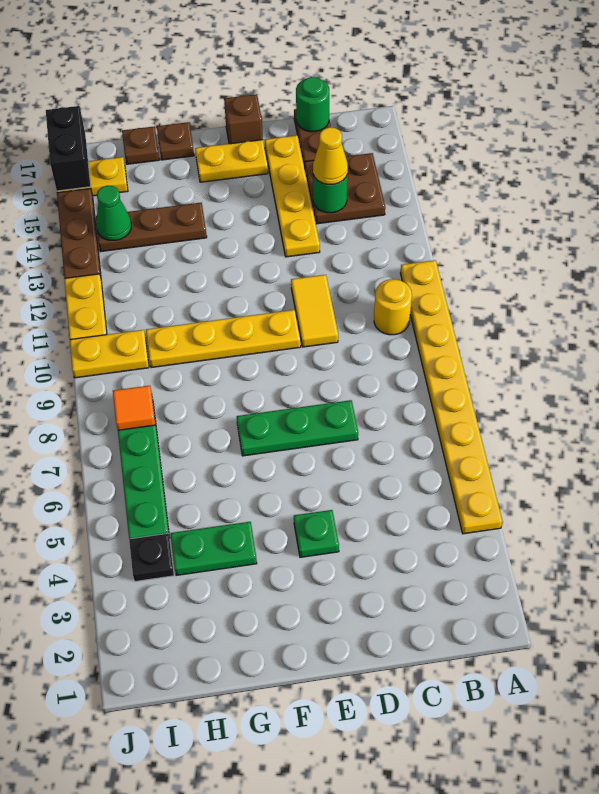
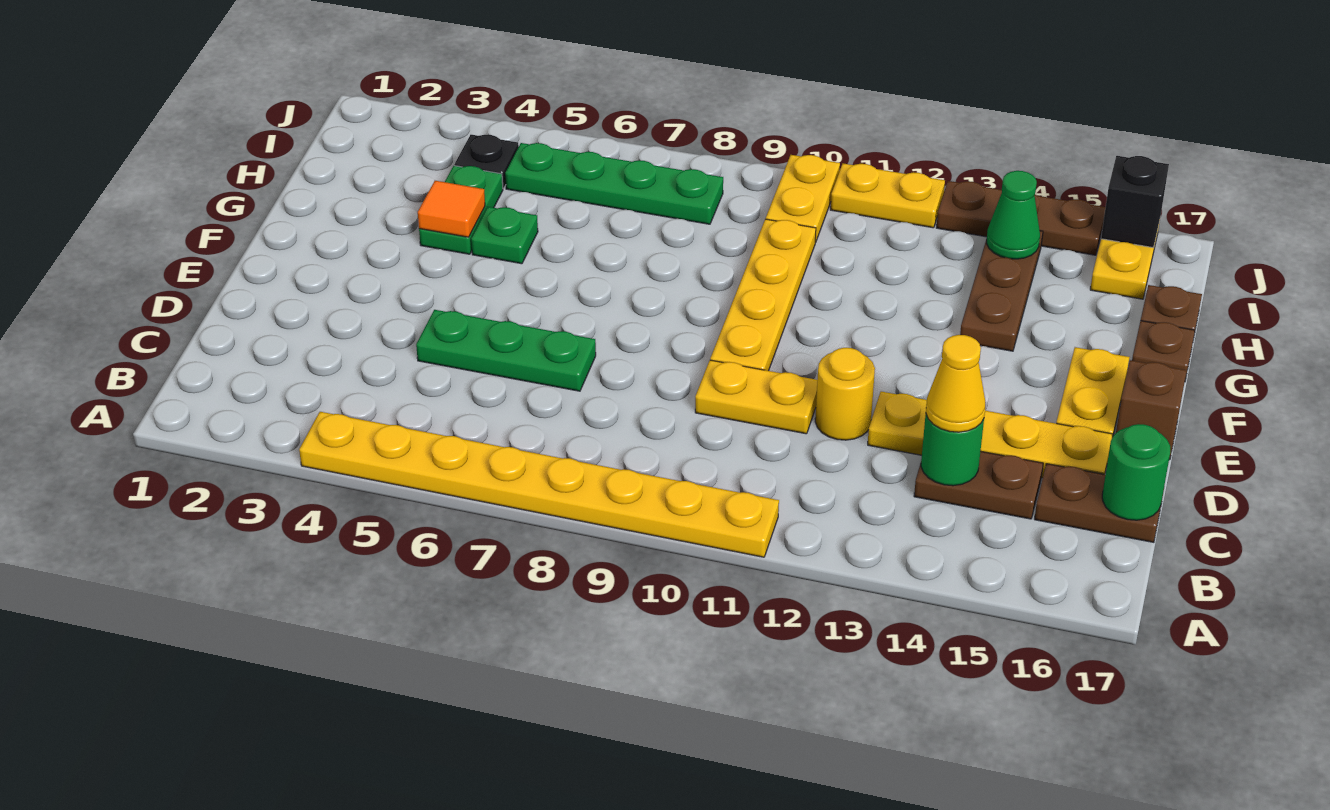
yellow round brick B10 level 1 -> yellow round brick D12 level 1
brown plate B14:C15 level 1 -> brown plate C14:C15 level 1
green plate D7:F7 level 1 -> green plate D5:D7 level 1
yellow tile D10:D11 level 1 -> yellow plate D10:D11 level 1
green plate E4 level 1 -> green plate G5 level 1
orange tile I8 level 2 -> orange tile G4 level 2
black brick J16:J17 level 2 -> black brick J16 level 2

